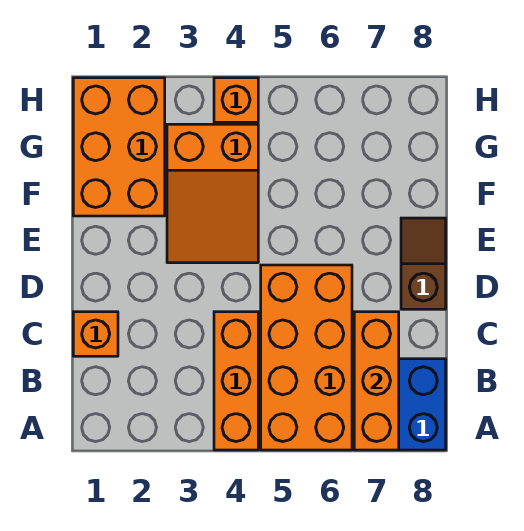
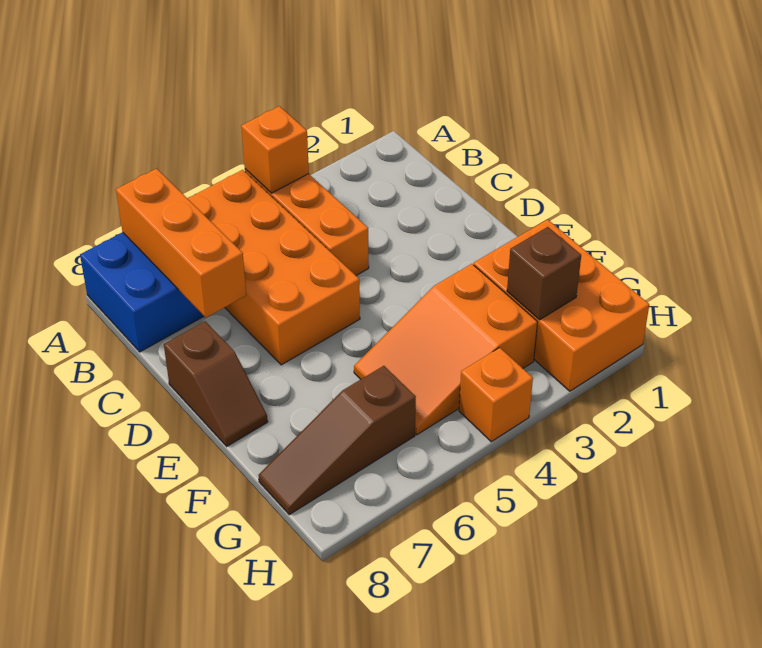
orange brick C1 level 1 -> orange brick A4 level 2
orange slope E3:G4 level 1 top G -> orange slope F3:G5 level 1 top 3
none -> brown brick G2 level 2
none -> brown slope G6:G8 level 1 top 6

